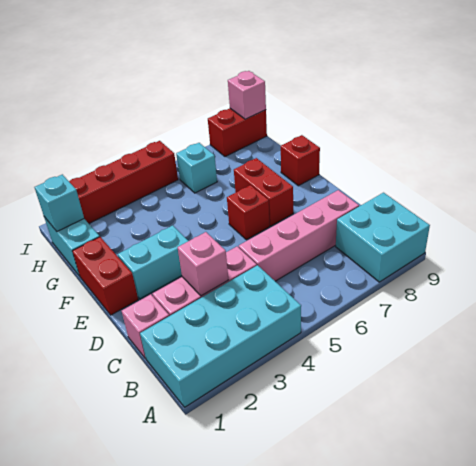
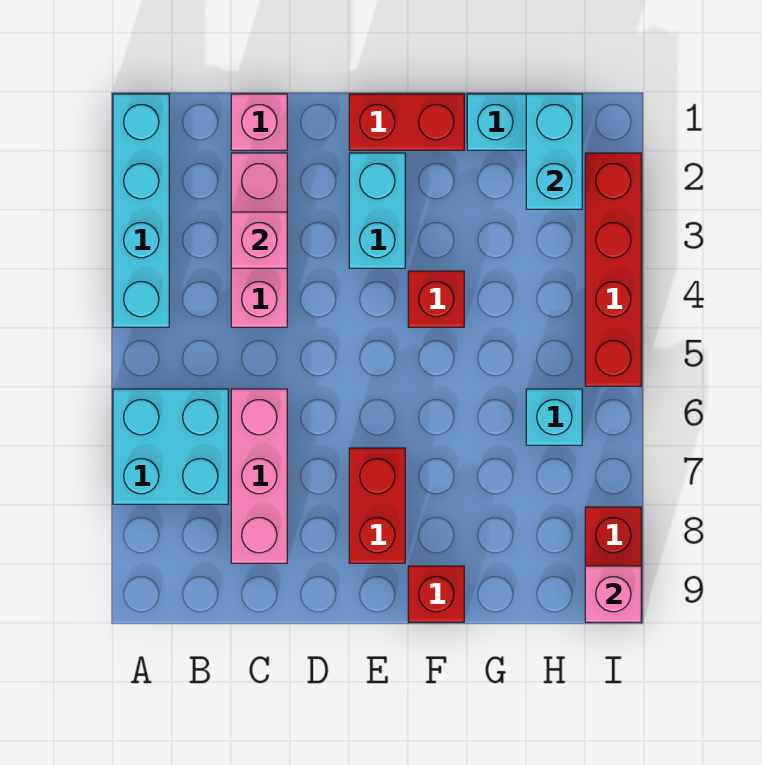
cyan brick A1:B4 level 1 -> cyan brick A1:A4 level 1
cyan brick A8:B9 level 1 -> cyan brick A6:B7 level 1
pink brick C5:C8 level 1 -> pink brick C6:C8 level 1
red brick E6 level 1 -> red brick F4 level 1
red brick E7:F7 level 1 -> red brick E7:E8 level 1
cyan brick H1 level 2 -> cyan brick H1:H2 level 2

